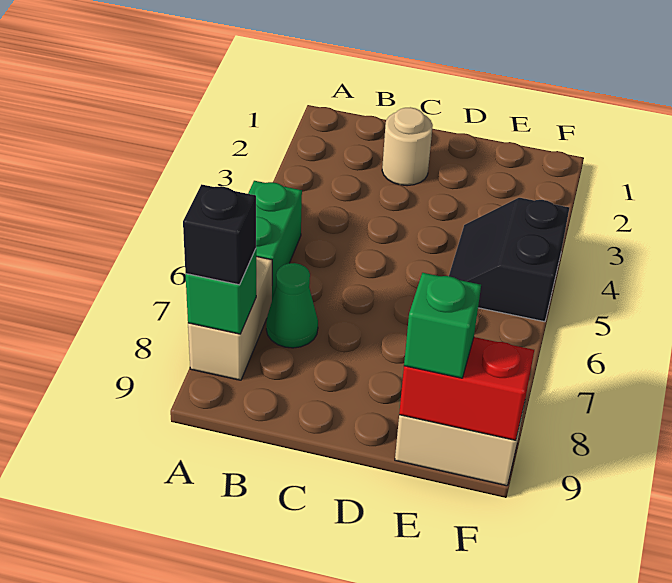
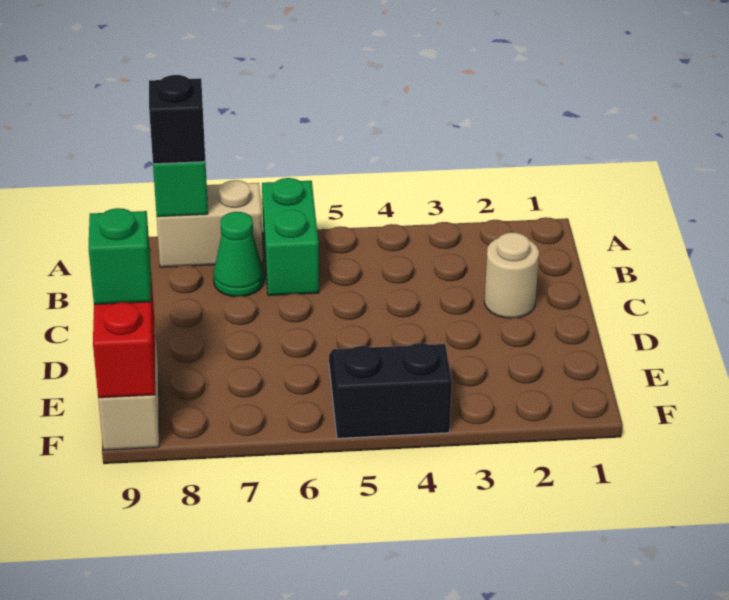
green brick A5:A6 level 1 -> green brick A6:B6 level 1

